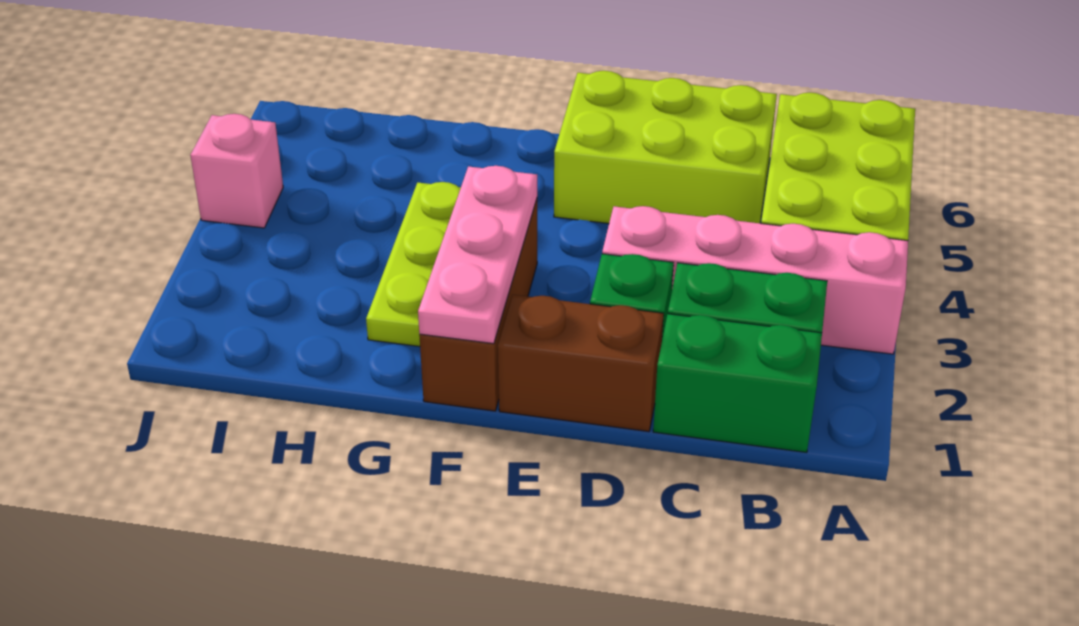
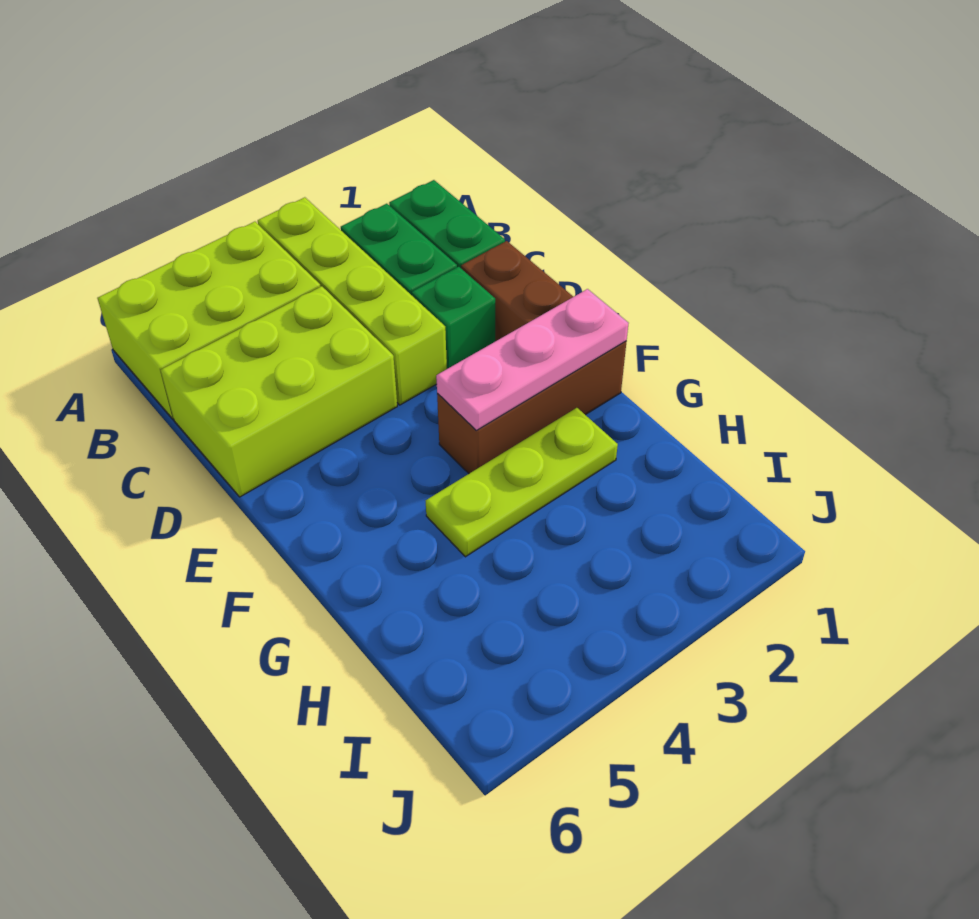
pink brick A3:D3 level 1 -> lime brick A3:D3 level 1
lime brick C5:E6 level 1 -> lime brick C4:D6 level 1
pink brick J4 level 1 -> none

